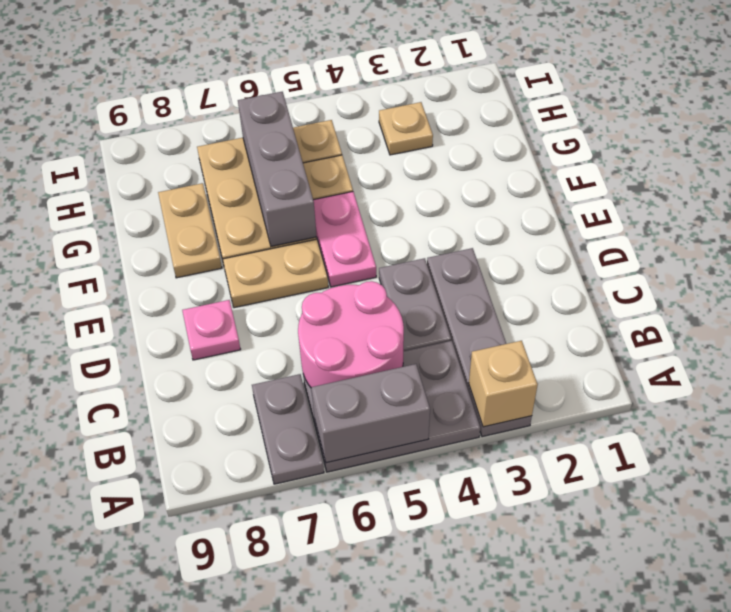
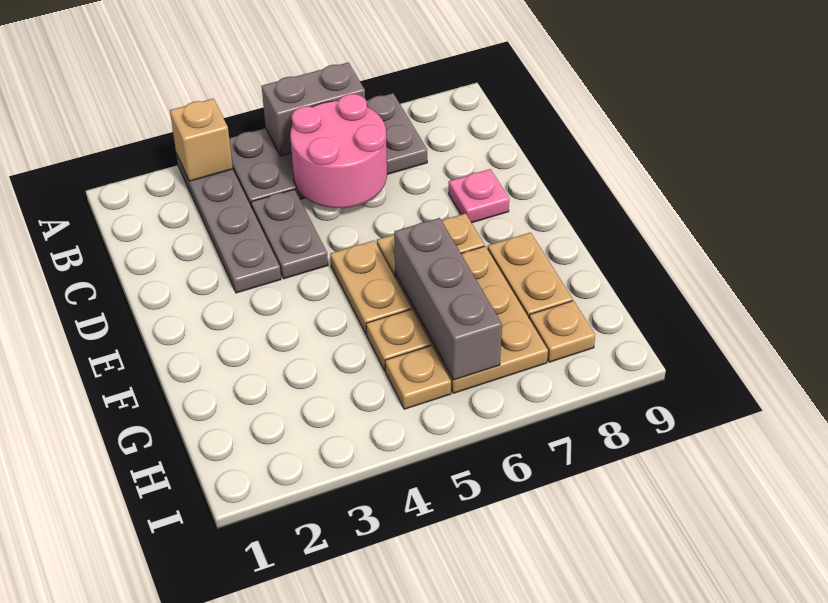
pink plate E5:F5 level 1 -> tan plate E5:F5 level 1
tan plate H3 level 1 -> tan plate H8 level 1

